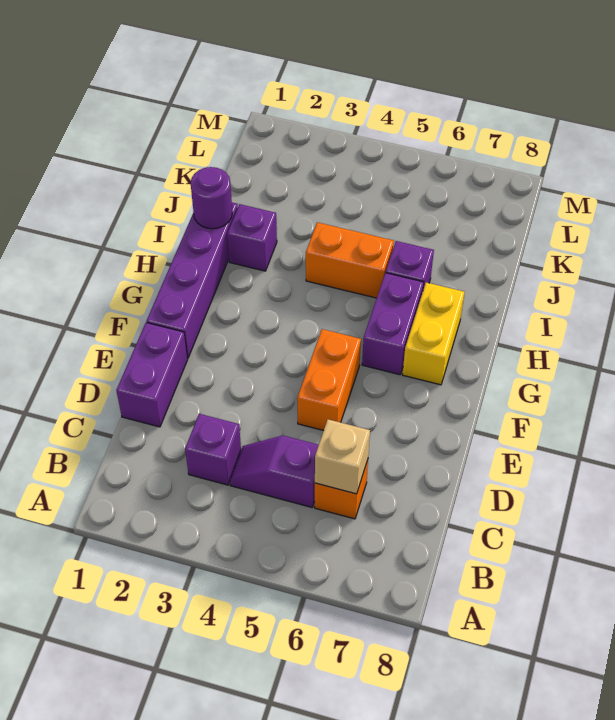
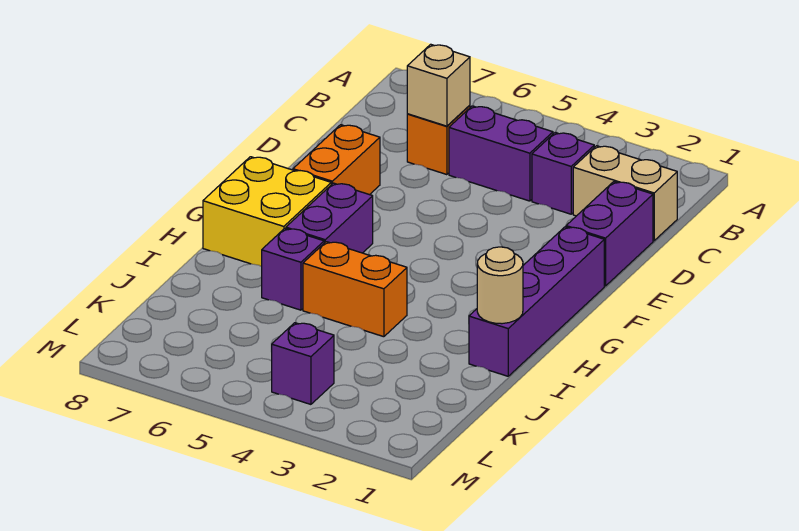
none -> tan brick C1:C2 level 1
purple slope C4:C5 level 1 top 5 -> purple brick C4:C5 level 1
orange brick E5:F5 level 1 -> orange brick E7:F7 level 1
yellow brick G7:H7 level 1 -> yellow brick G7:H8 level 1
purple round brick I1 level 2 -> tan round brick I1 level 2
purple brick I2 level 1 -> purple brick L4 level 1

